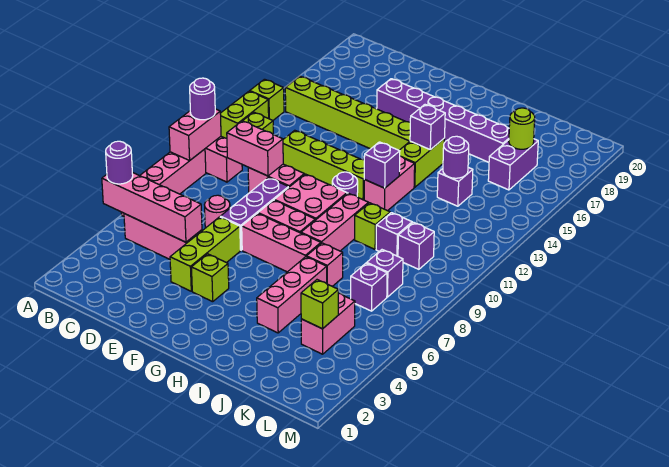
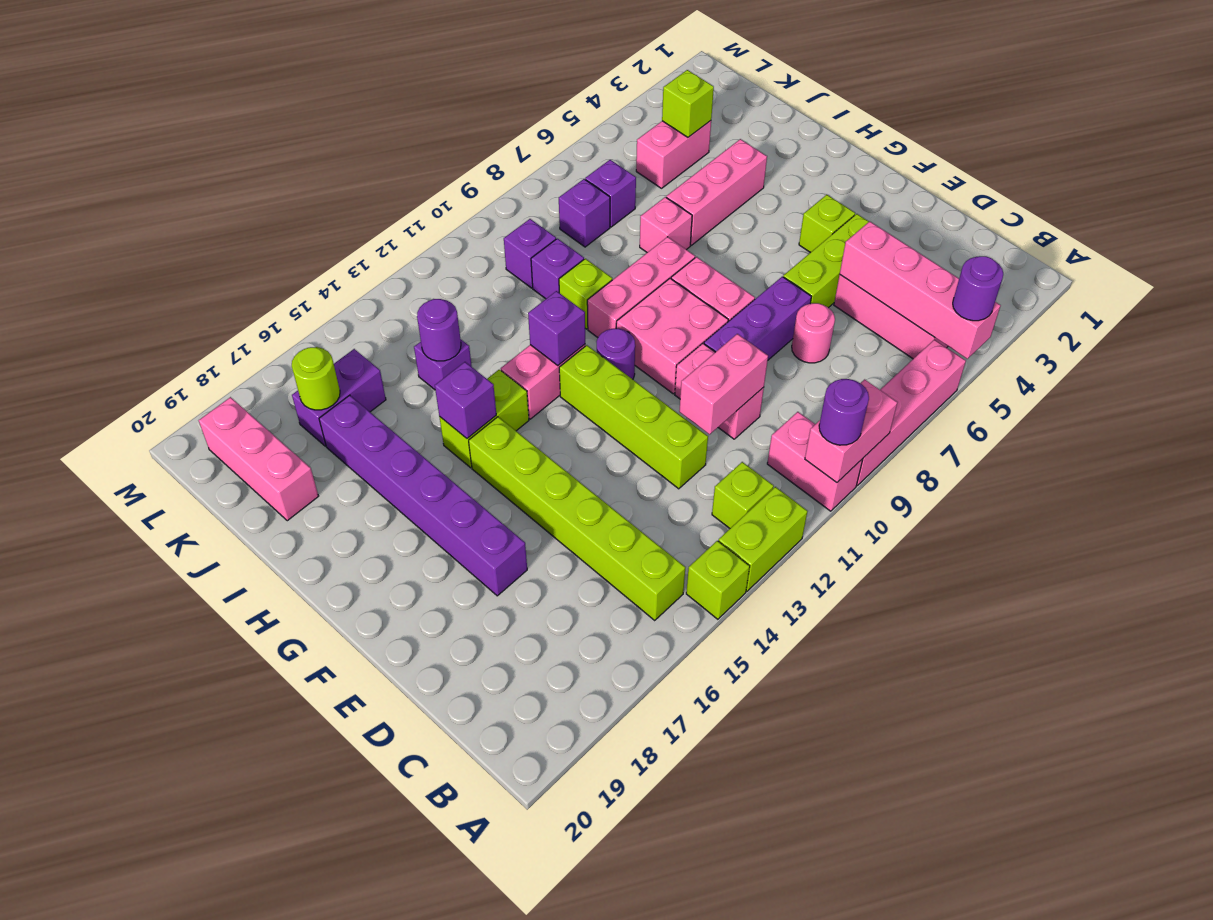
pink brick C10:D10 level 2 -> pink brick D10:D11 level 2
pink brick F7:H7 level 1 -> pink brick J19:L19 level 1

